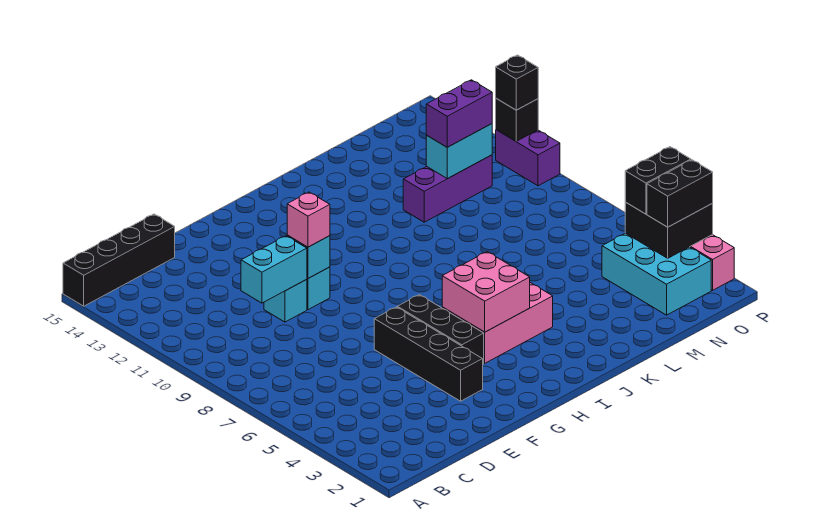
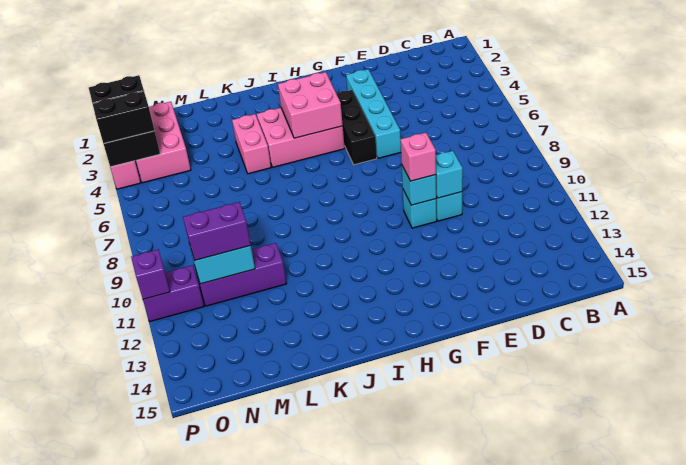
black brick A15:D15 level 1 -> none
cyan brick D10:E10 level 2 -> cyan brick E10 level 2
black brick F3:F6 level 1 -> cyan brick F3:F6 level 1
none -> pink brick K4:K5 level 1
cyan brick N2:O4 level 1 -> pink brick N2:O4 level 1
purple brick P10:P11 level 1 -> purple brick O11:P11 level 1
black brick P11 level 2 -> purple brick P11 level 2
black brick P11 level 3 -> none

